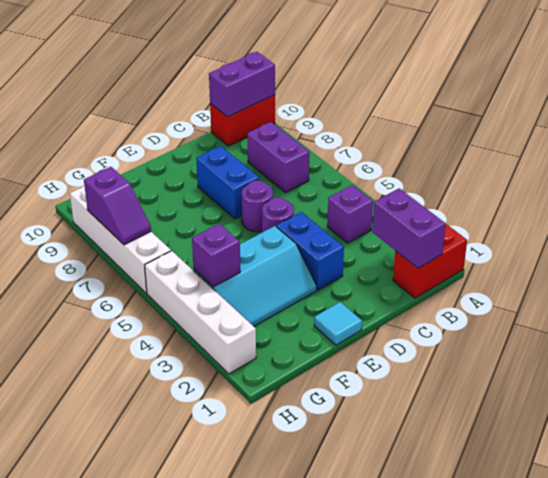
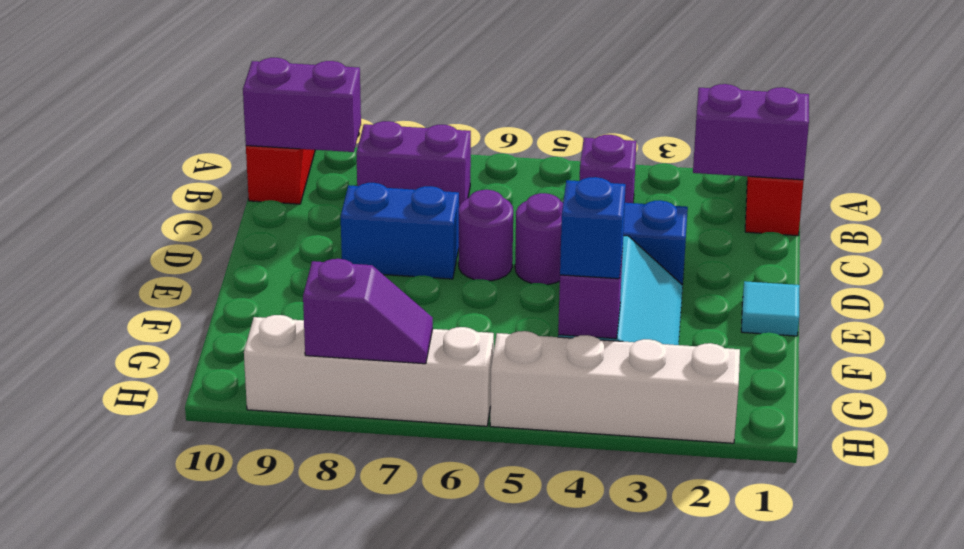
purple brick A10:B10 level 2 -> purple brick B9:B10 level 2
none -> blue brick G4 level 3

